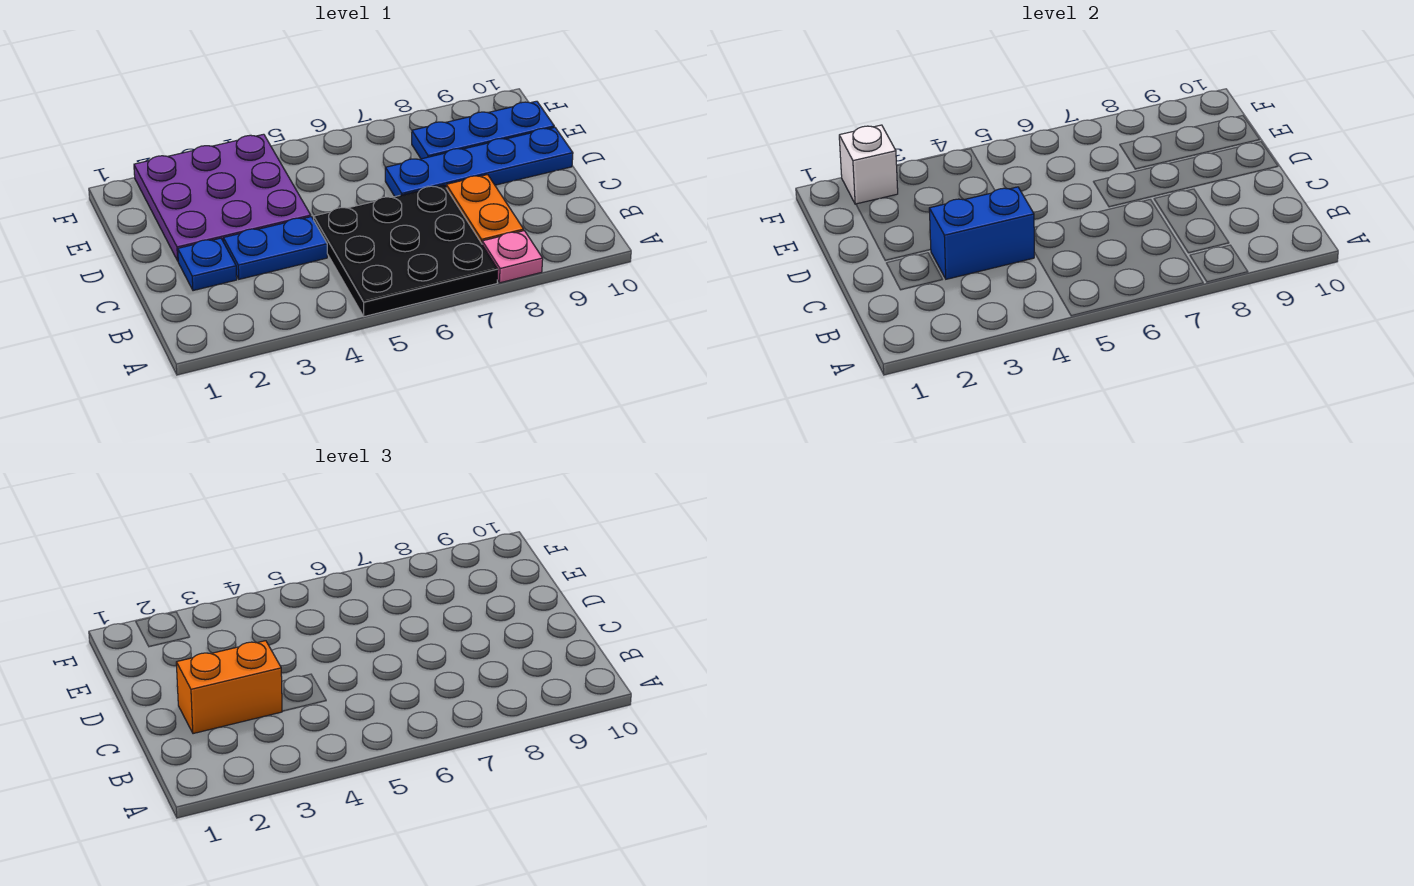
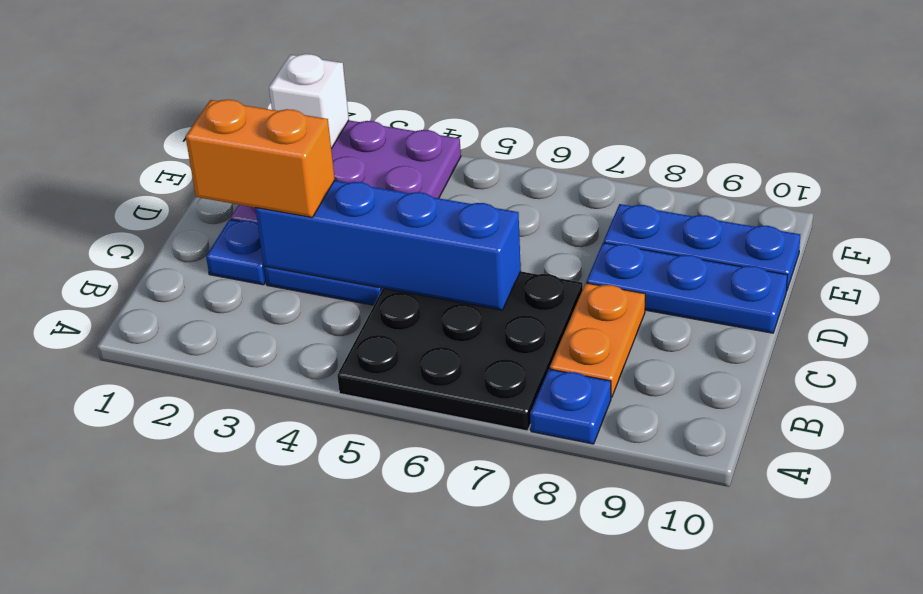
pink plate A8 level 1 -> blue plate A8 level 1
blue brick C3:C4 level 2 -> blue brick C3:C6 level 2
blue plate D7:D10 level 1 -> blue plate D8:D10 level 1

